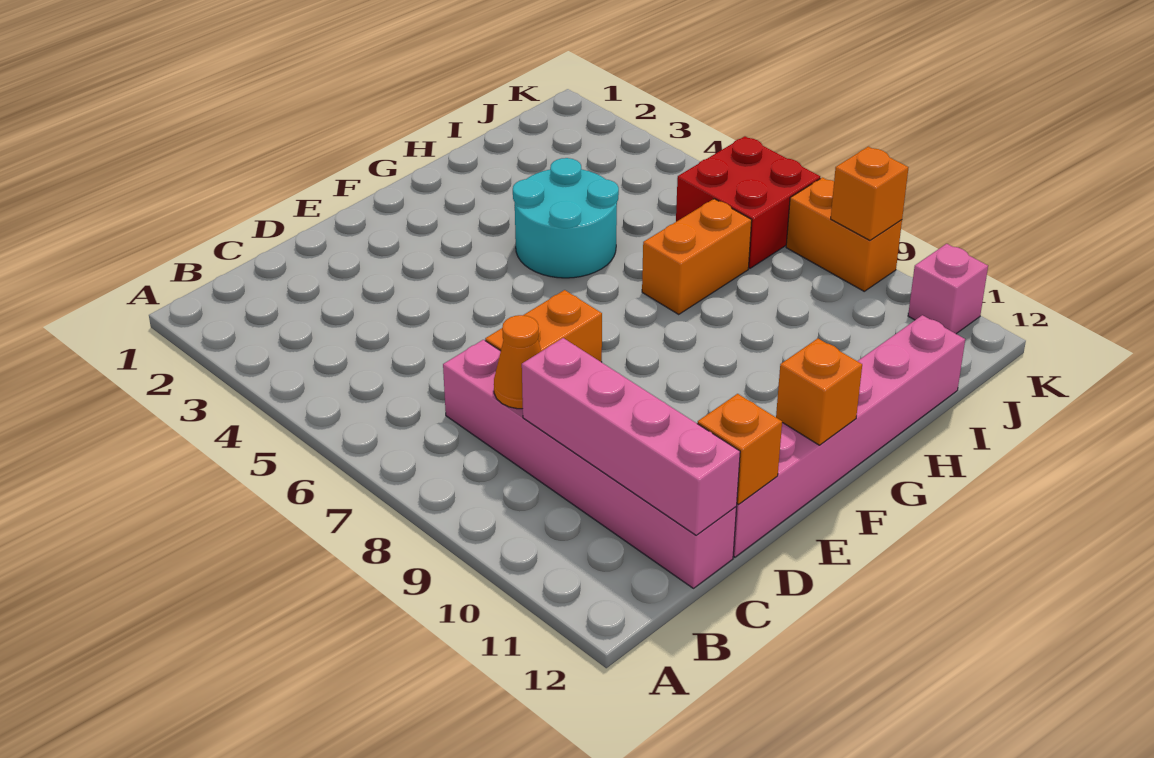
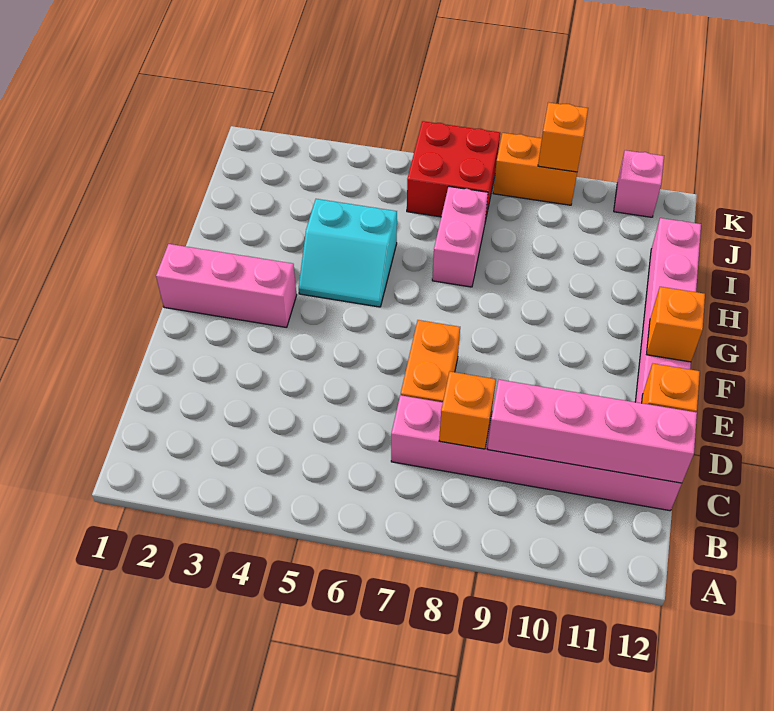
orange cone C8 level 2 -> orange brick C8 level 2
none -> pink brick F1:F3 level 1
cyan round brick G4:H5 level 1 -> cyan slope G4:H5 level 1 top H
orange brick H7:I7 level 1 -> pink brick H7:I7 level 1

